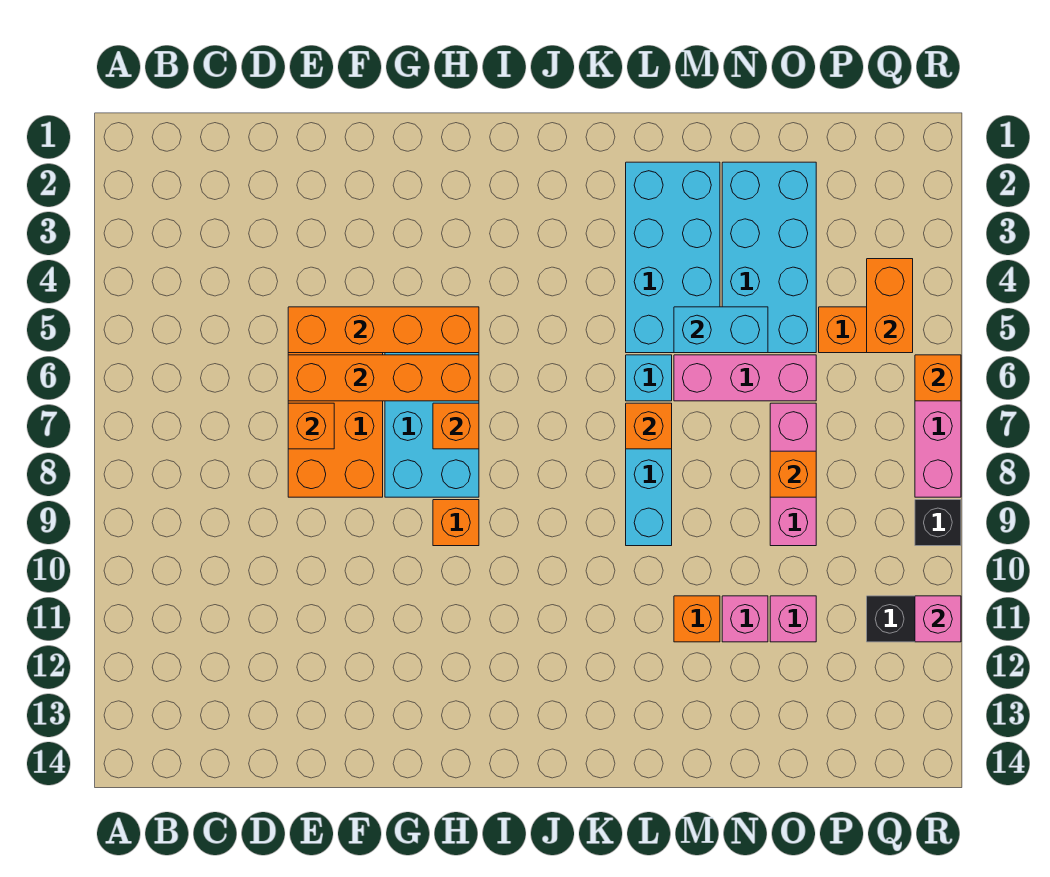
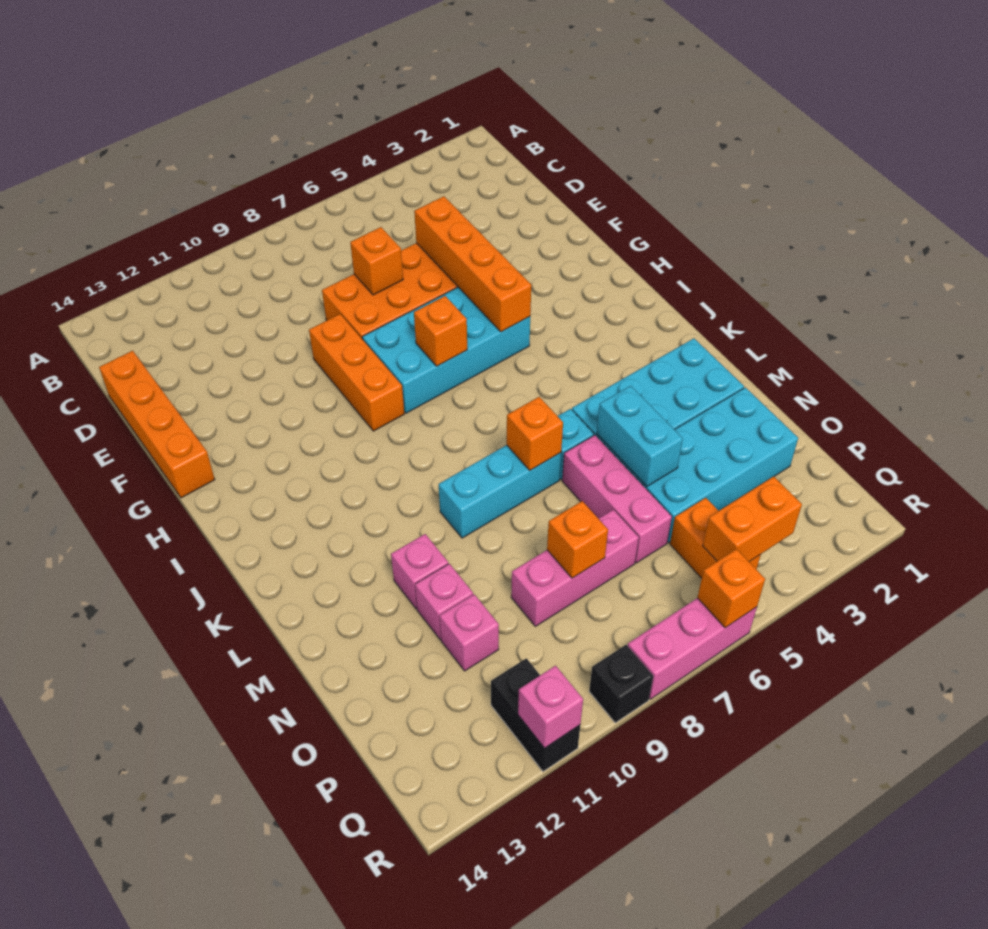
orange brick E6:H6 level 2 -> orange brick D14:G14 level 1
orange brick H9 level 1 -> orange brick F9:H9 level 1
orange brick M11 level 1 -> pink brick M11 level 1

